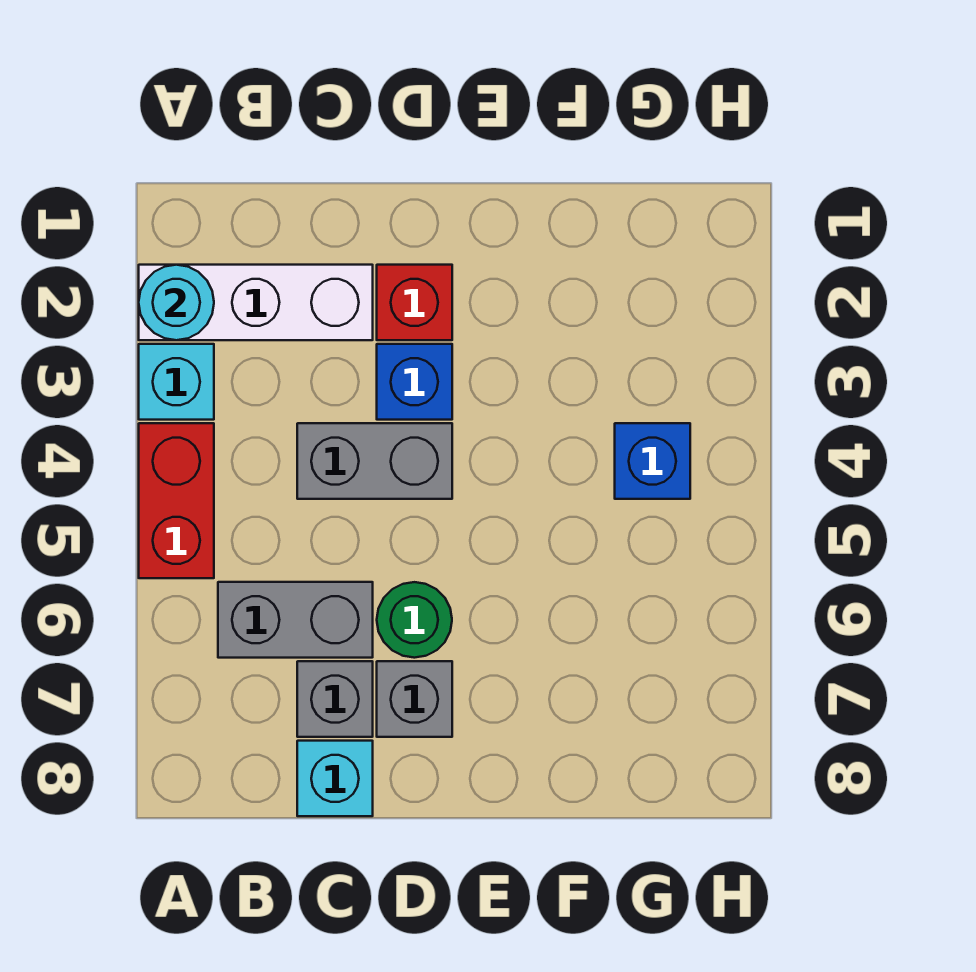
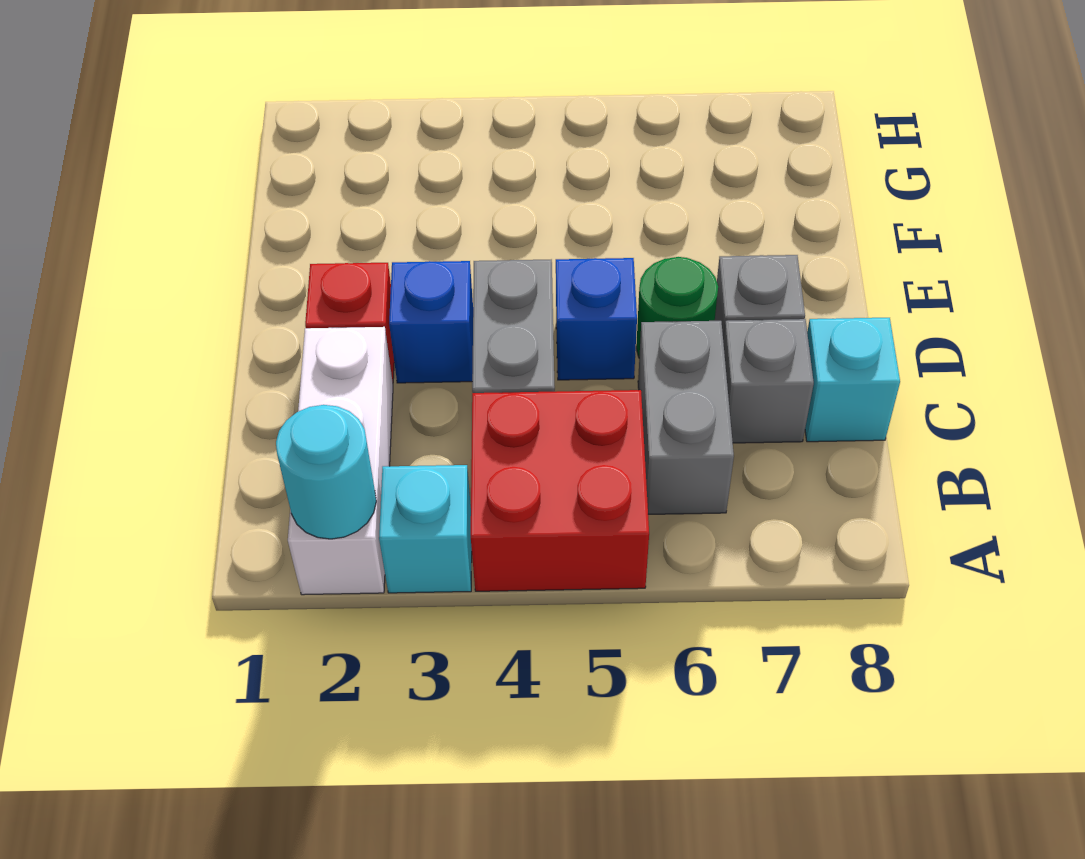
red brick A4:A5 level 1 -> red brick A4:B5 level 1
blue brick G4 level 1 -> blue brick D5 level 1

